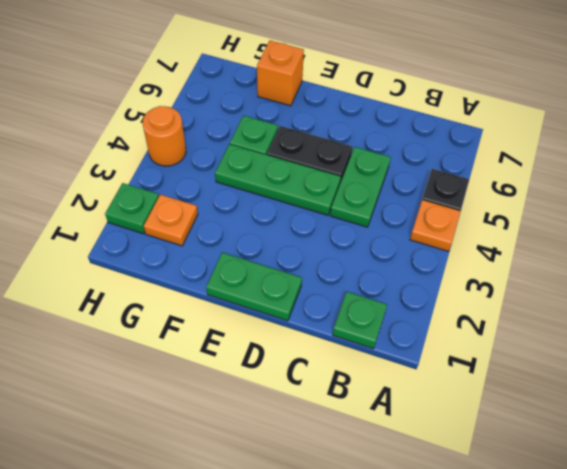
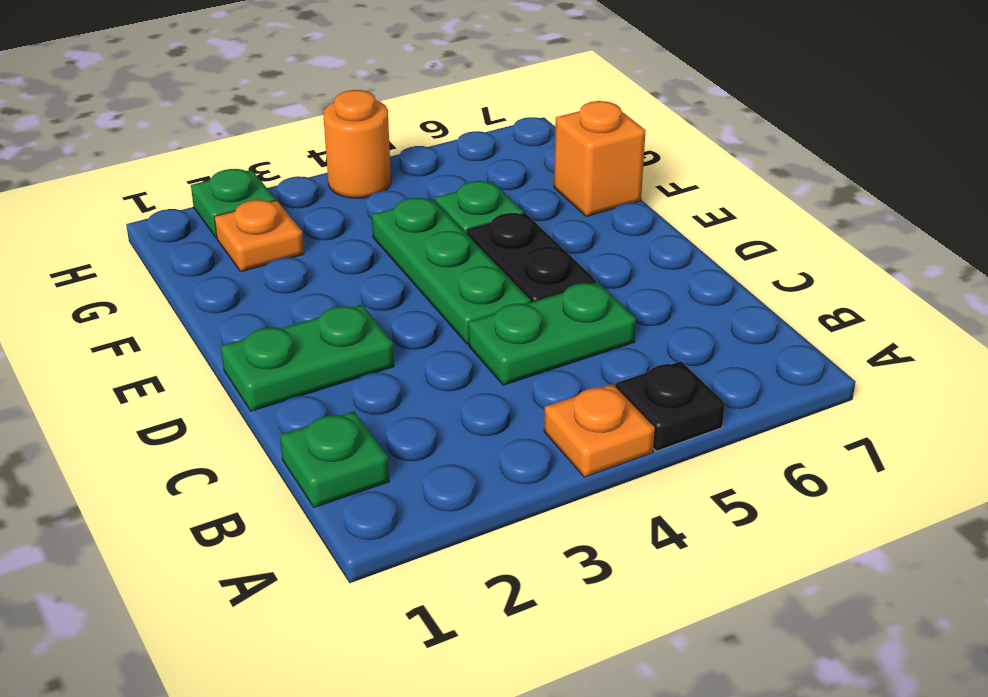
green plate D1:E1 level 1 -> green plate D1:D2 level 1

